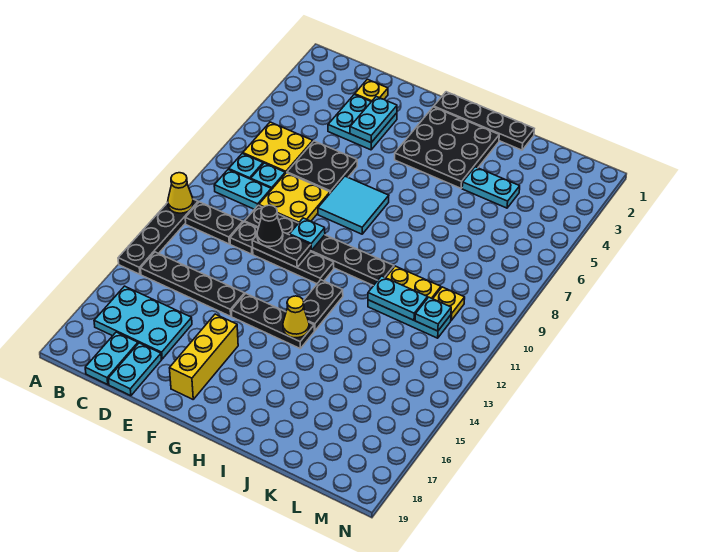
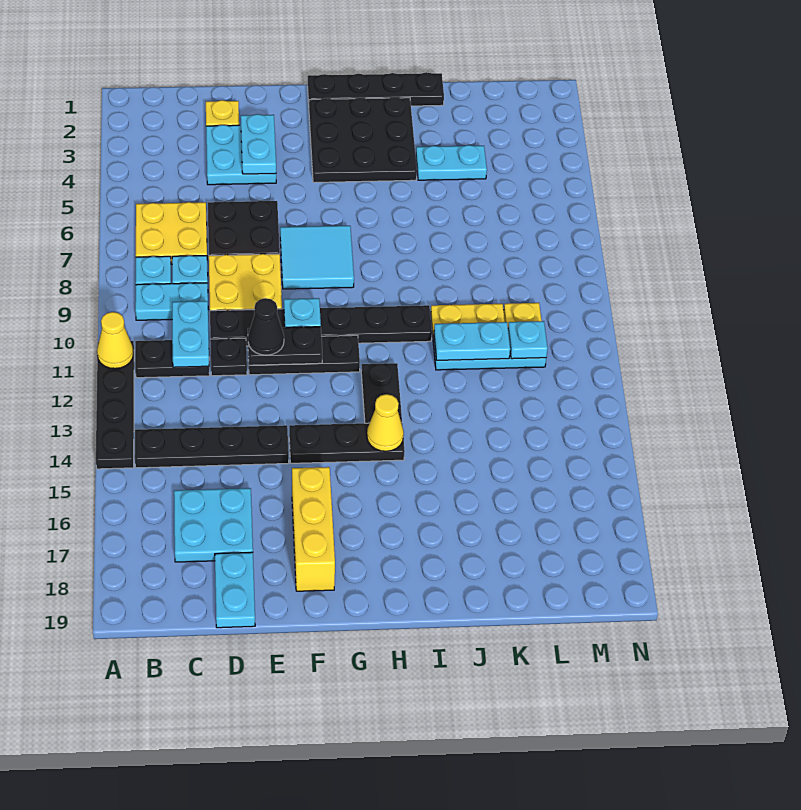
cyan plate B16:D17 level 1 -> cyan plate C16:D17 level 1
cyan plate C18:C19 level 1 -> cyan plate C10:C11 level 2

